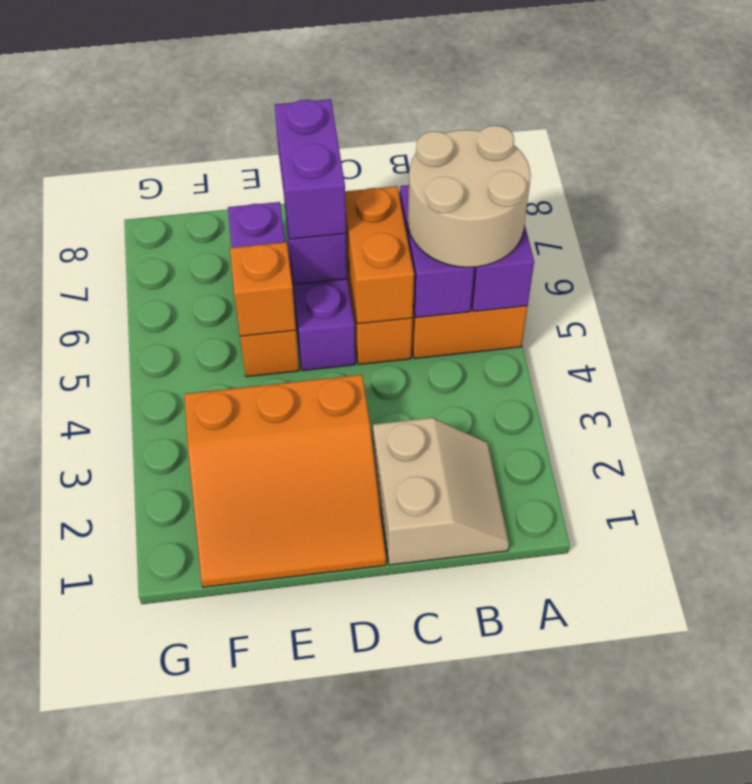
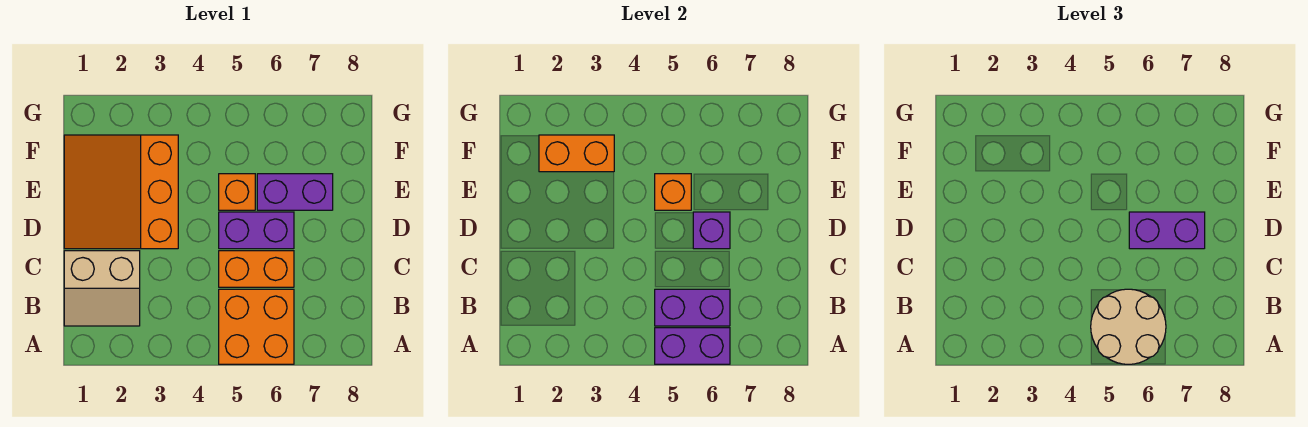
orange brick C5:C6 level 2 -> orange brick F2:F3 level 2

